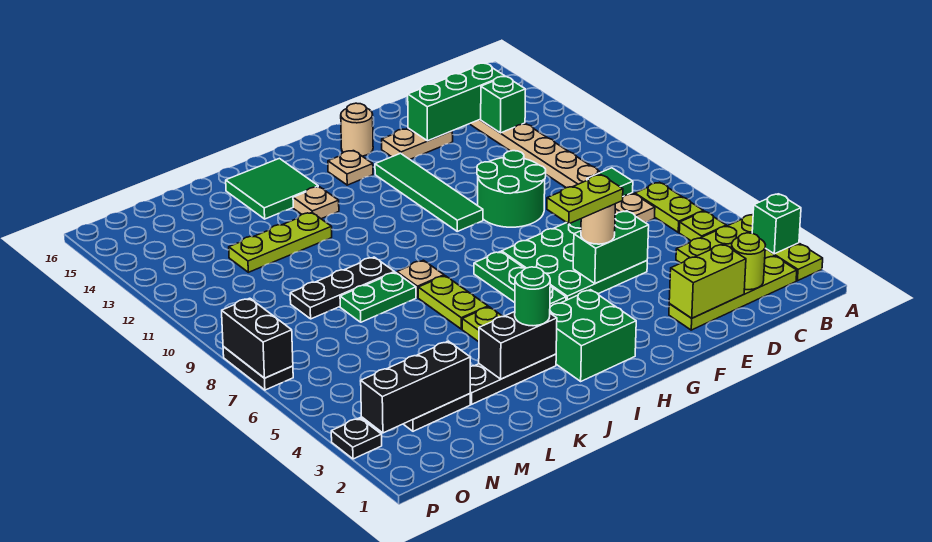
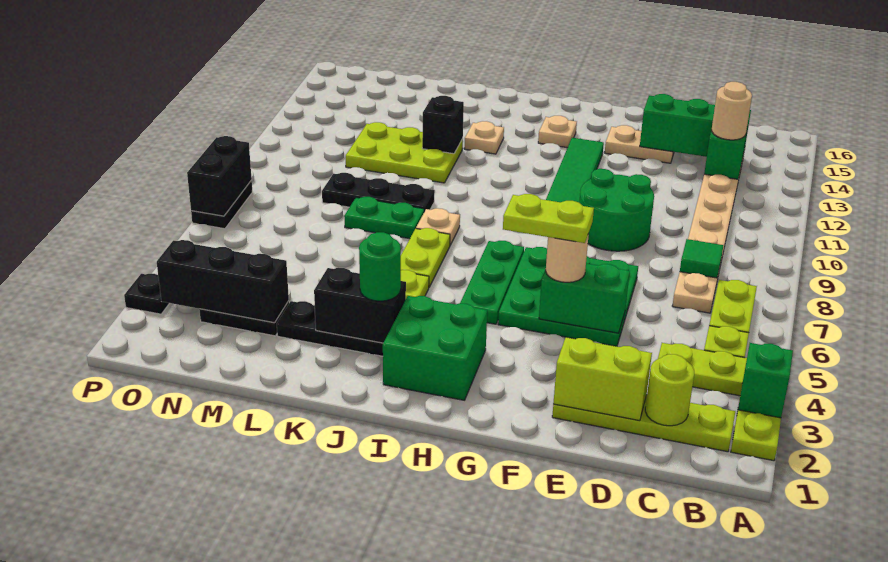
tan round brick G15 level 1 -> tan round brick C13 level 3
green tile J14:K15 level 1 -> none
lime plate K12:M12 level 1 -> lime plate K11:M12 level 1
none -> black brick K12 level 2

